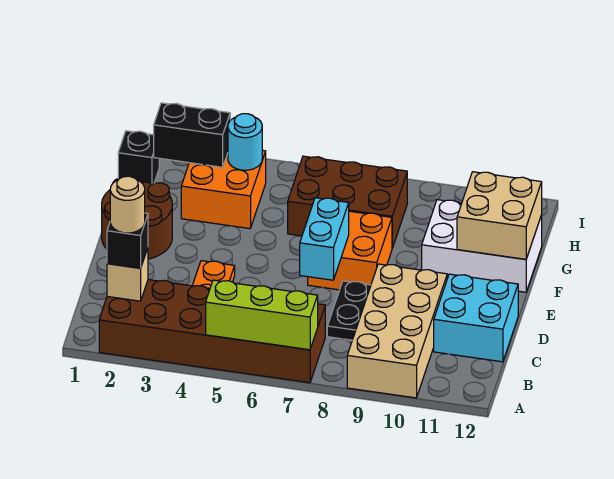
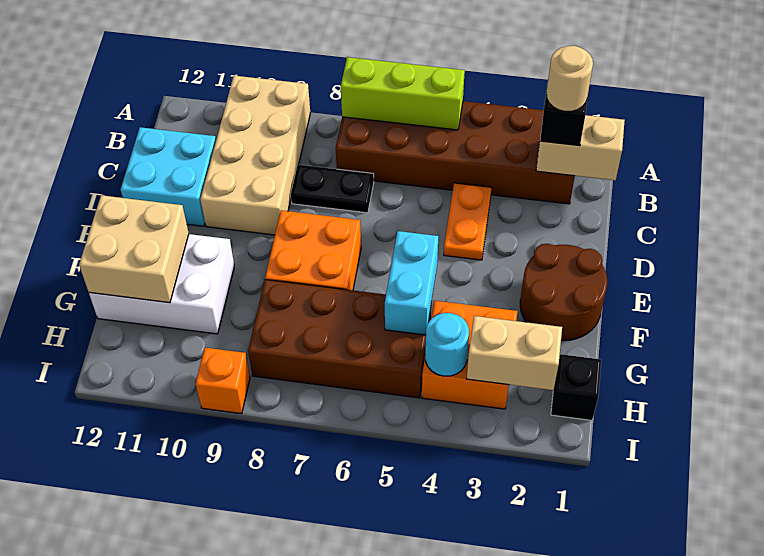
tan brick B2 level 2 -> tan brick B1:B2 level 2
black plate C8:D8 level 1 -> black plate C7:C8 level 1
cyan brick D7:E7 level 2 -> cyan brick F5:G5 level 2
brown brick G6:H8 level 1 -> brown brick G5:H8 level 1
black brick H2:H3 level 2 -> tan brick H2:H3 level 2
none -> orange brick I9 level 1

